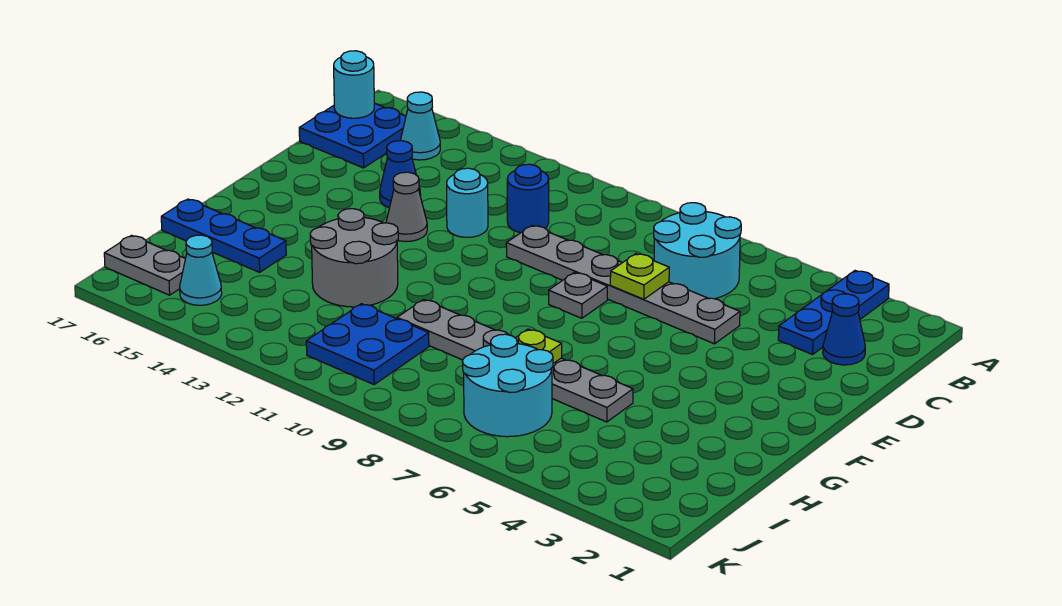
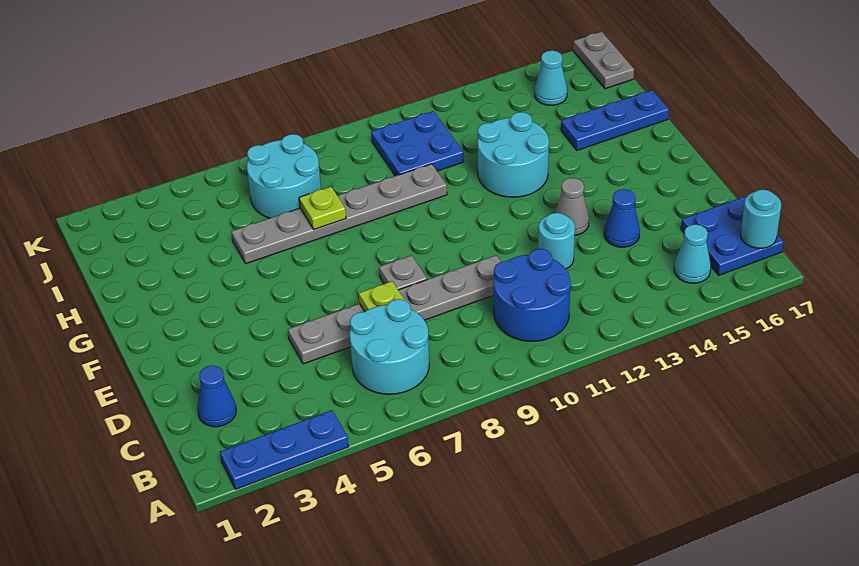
blue plate A3:C3 level 1 -> blue plate A2:A4 level 1
blue round brick C11 level 1 -> blue round brick B10:C11 level 1
grey round brick G12:H13 level 1 -> cyan round brick G12:H13 level 1
grey plate J16:J17 level 1 -> grey plate J17:K17 level 1

